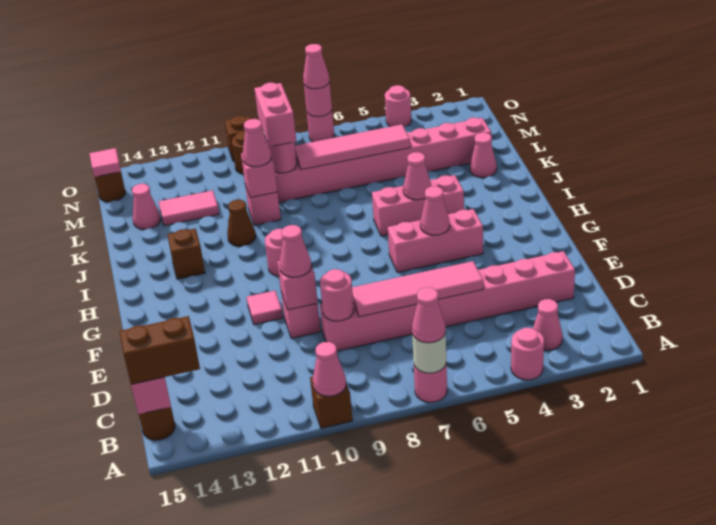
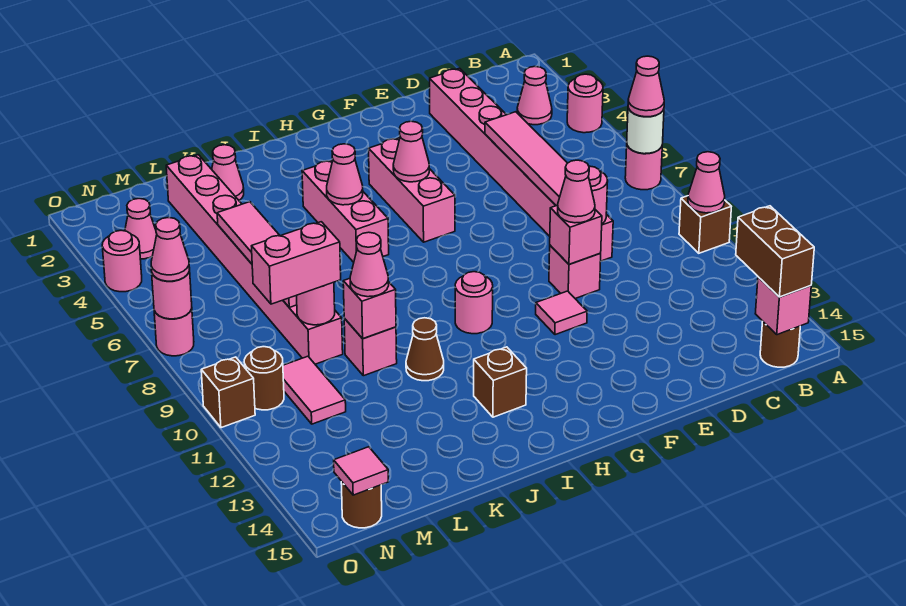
pink tile L12:L13 level 1 -> pink tile M10:M11 level 1
pink cone L14 level 1 -> pink cone N3 level 1

